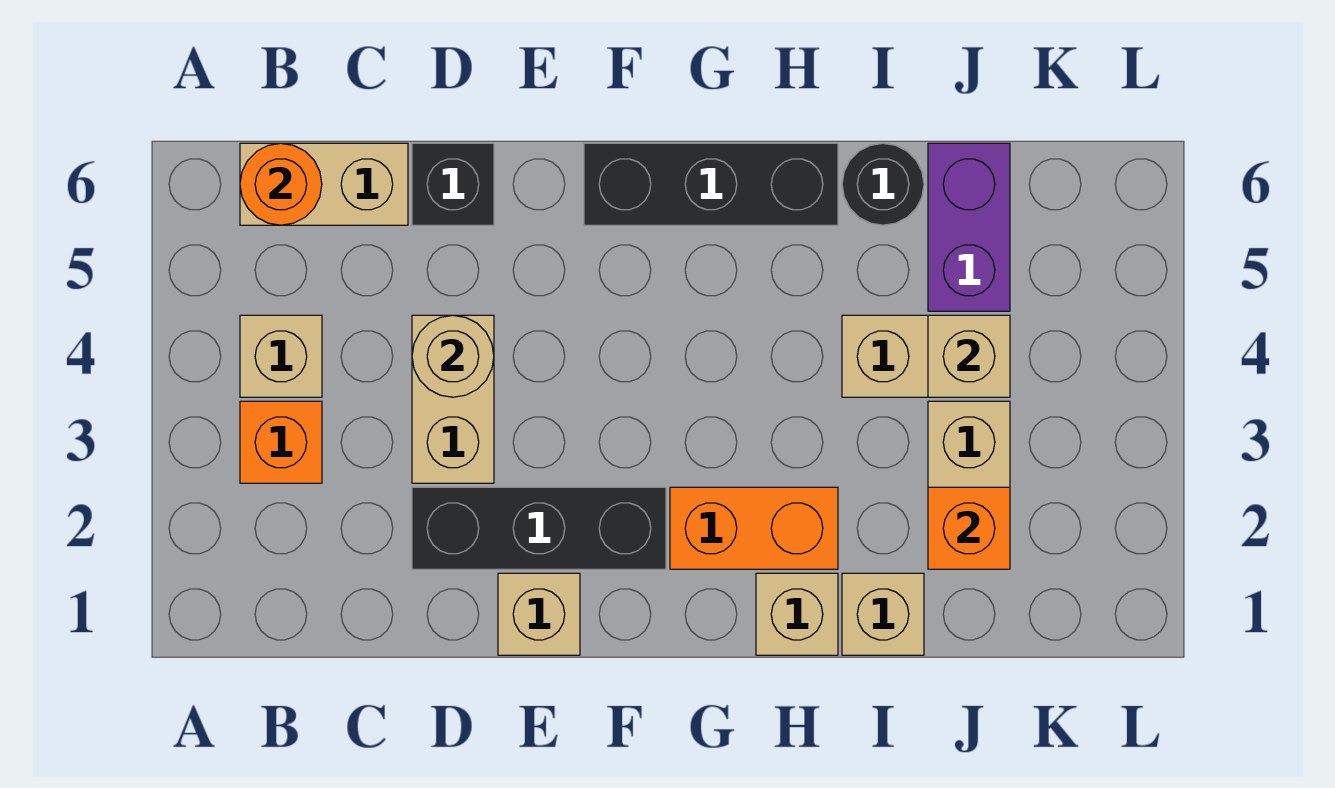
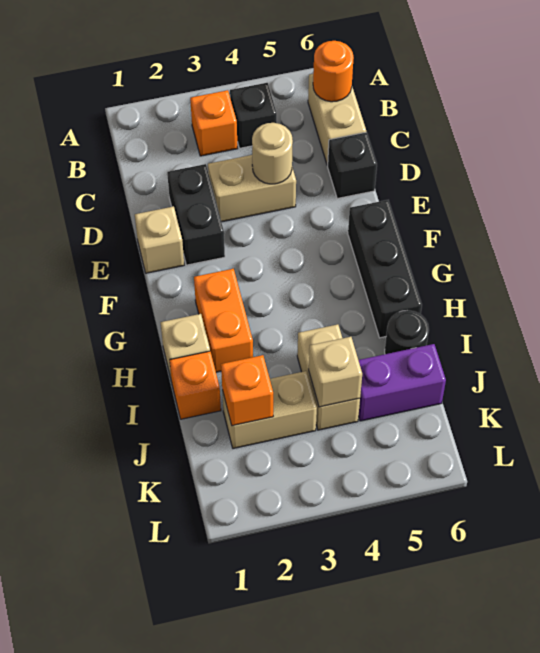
tan brick B4 level 1 -> black brick B4 level 1
black brick D2:F2 level 1 -> black brick D2:E2 level 1
tan brick I1 level 1 -> orange brick I1 level 1

